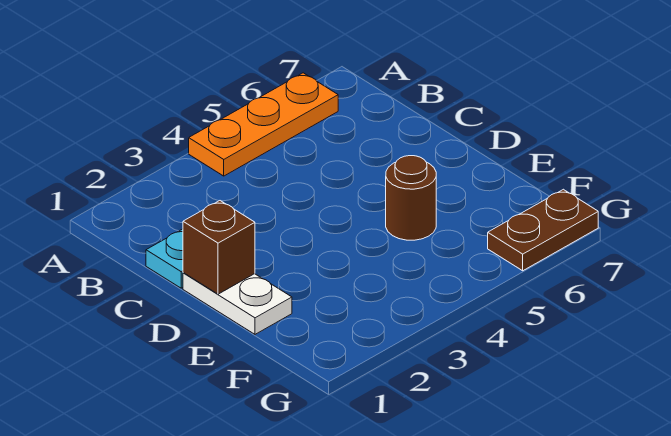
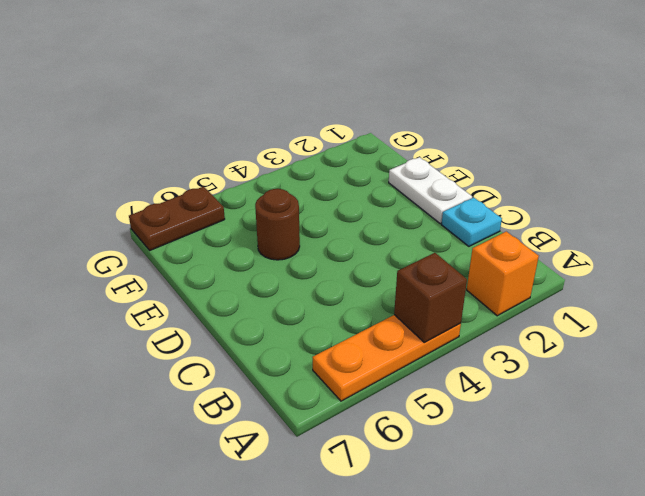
none -> orange brick A2 level 1
brown brick D1 level 2 -> brown brick A4 level 2

